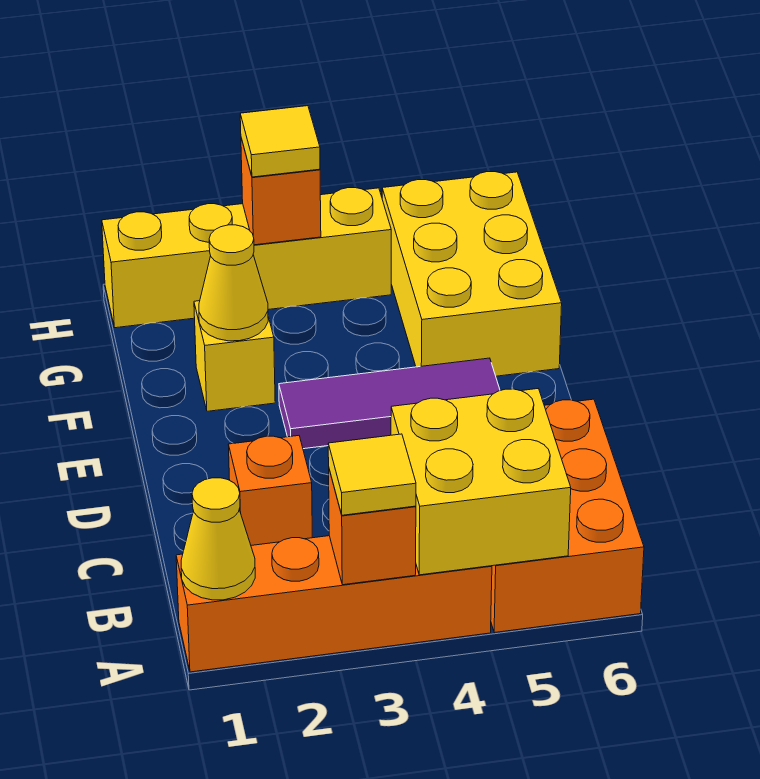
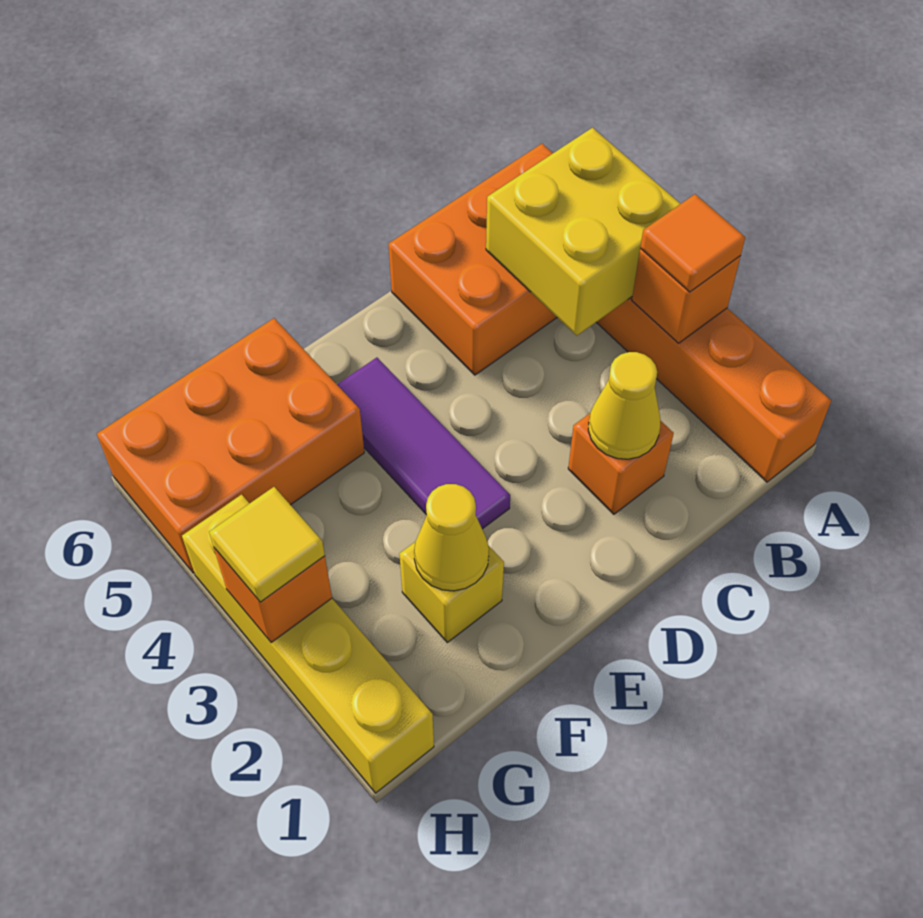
yellow cone A1 level 2 -> yellow cone C2 level 2
yellow tile A3 level 3 -> orange tile A3 level 3
yellow brick F5:H6 level 1 -> orange brick F5:H6 level 1

